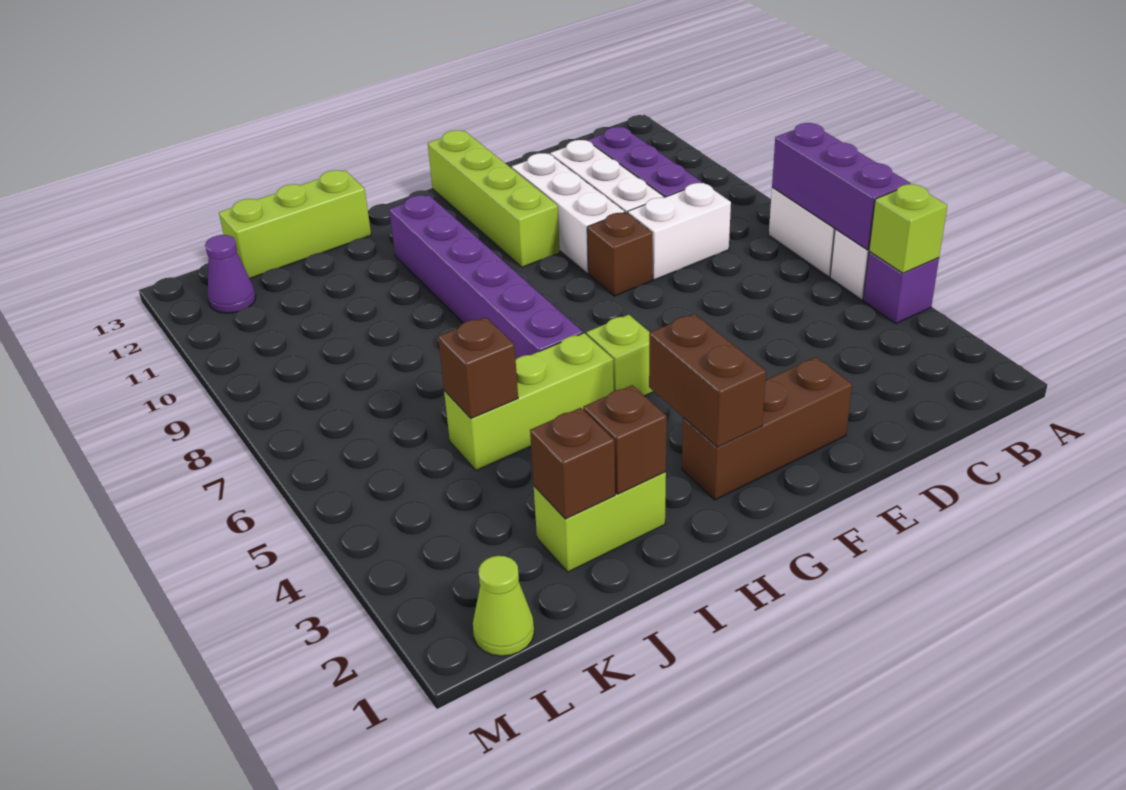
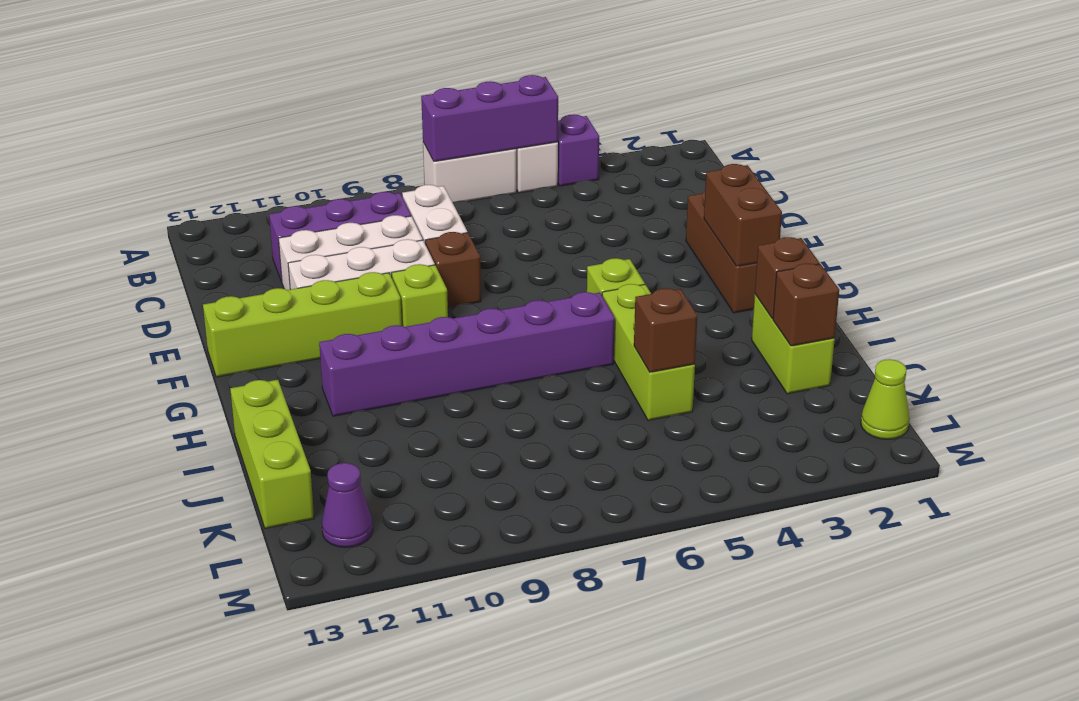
lime brick A4 level 2 -> lime brick F9 level 1
brown brick G2:G3 level 2 -> brown brick F2:G2 level 2

